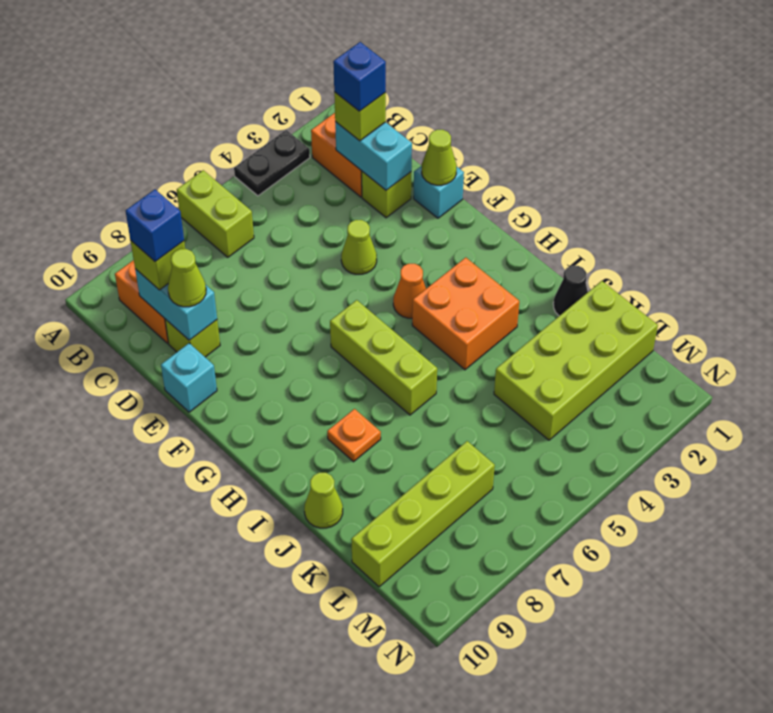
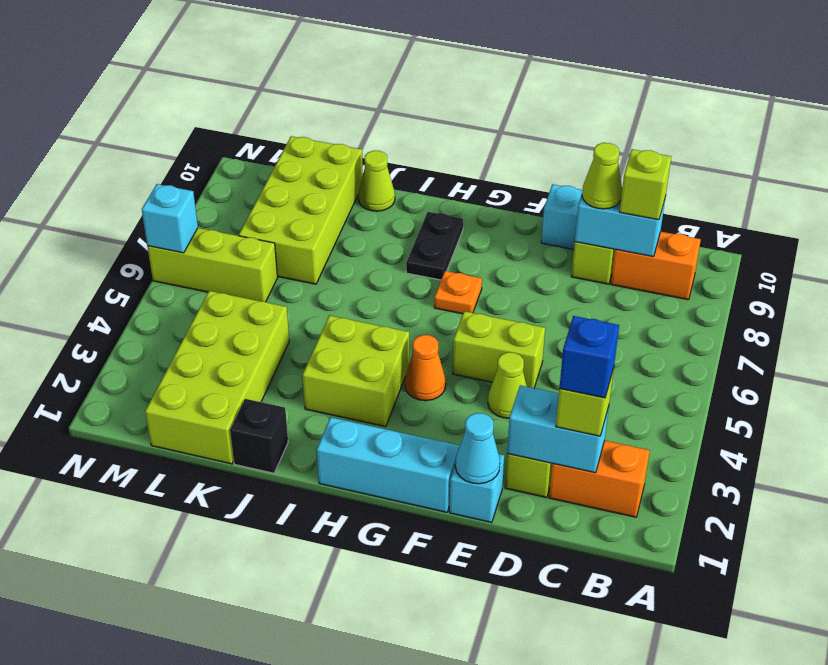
black plate A3:A4 level 1 -> black plate H8:H9 level 1
lime brick A6:B6 level 1 -> lime brick E5:F5 level 1
blue brick C9 level 4 -> none
lime cone E1 level 2 -> cyan cone E1 level 2
none -> cyan brick F1:H1 level 1
lime brick G6:I6 level 1 -> lime brick L6:N6 level 1
orange brick H3:I4 level 1 -> lime brick H3:I4 level 1
orange plate I8 level 1 -> orange plate G7 level 1
black cone J1 level 1 -> black brick J1 level 1
lime brick L7:L10 level 1 -> lime brick K7:L10 level 1
none -> cyan brick N6 level 2

